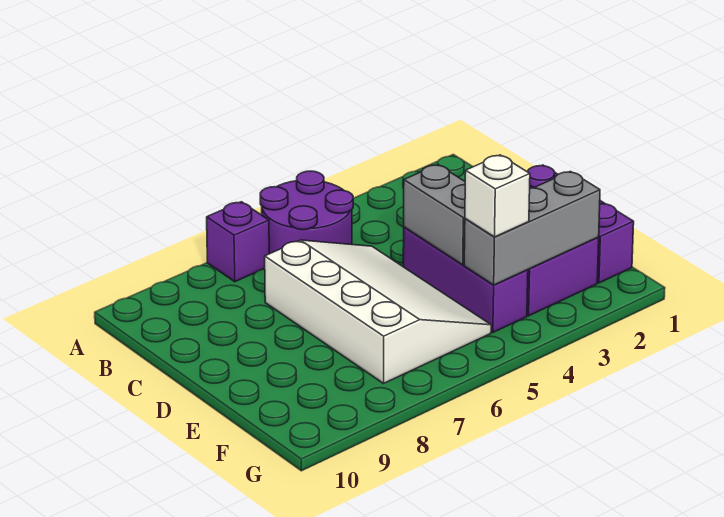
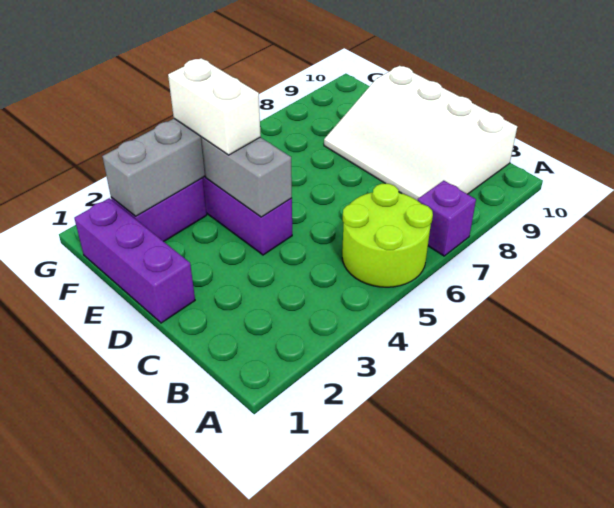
purple round brick A5:B6 level 1 -> lime round brick A5:B6 level 1
white slope C5:F7 level 1 top 7 -> white slope B8:E10 level 1 top 10
white brick F4 level 3 -> white brick E4:F4 level 3

